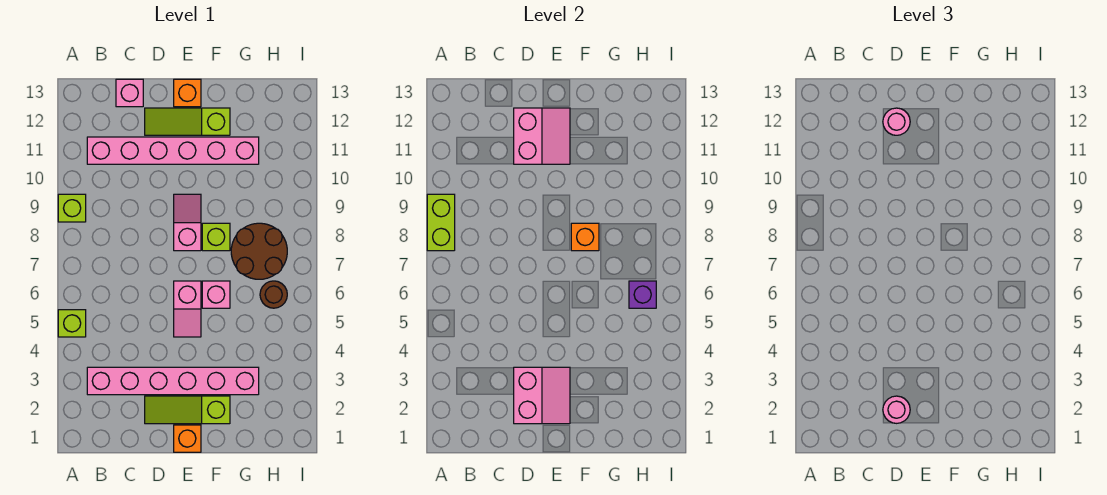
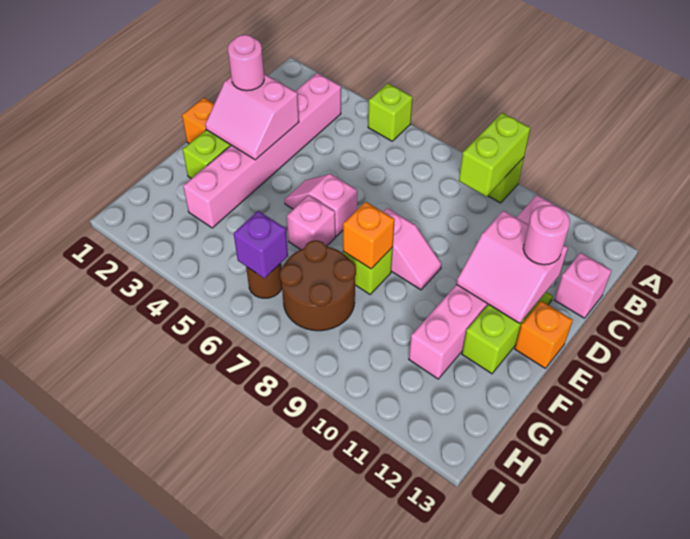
lime brick A8:A9 level 2 -> lime brick A9:B9 level 2

